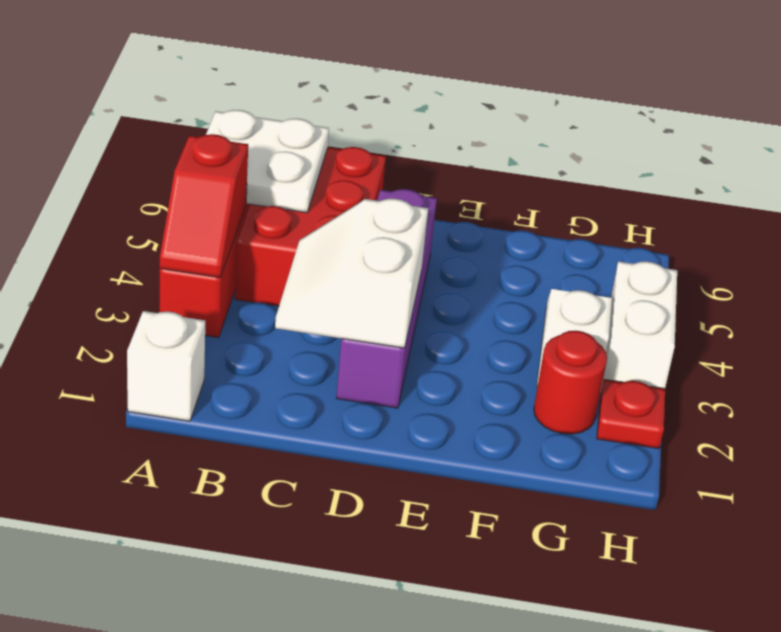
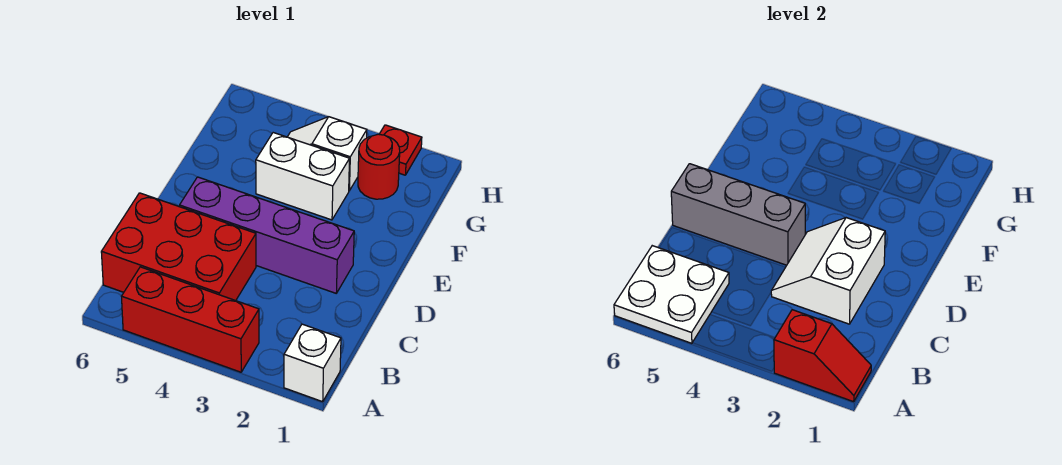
red slope A3:A4 level 2 top 4 -> red slope A1:A2 level 2 top 2
white slope C2:D3 level 2 top D -> white slope C2:D3 level 2 top 2
none -> grey brick D4:D6 level 2
white brick H3:H4 level 1 -> white brick F3:F4 level 1

